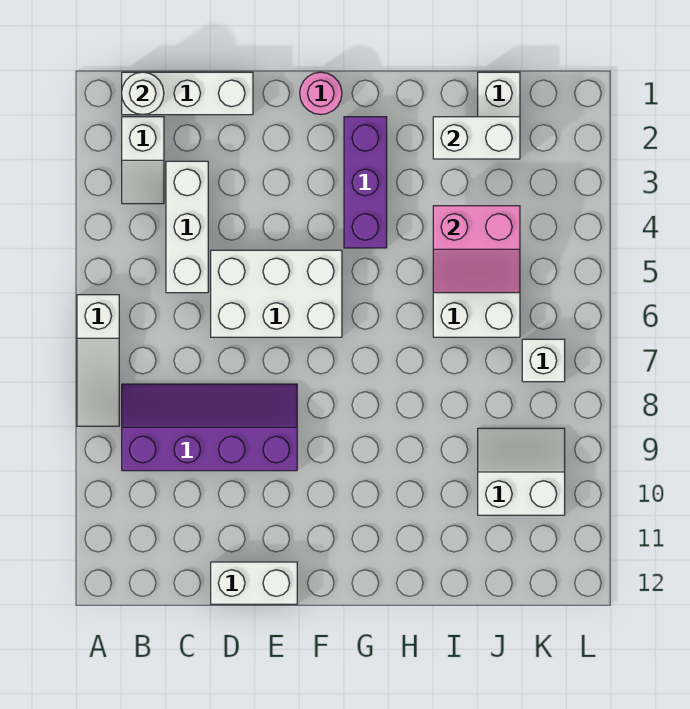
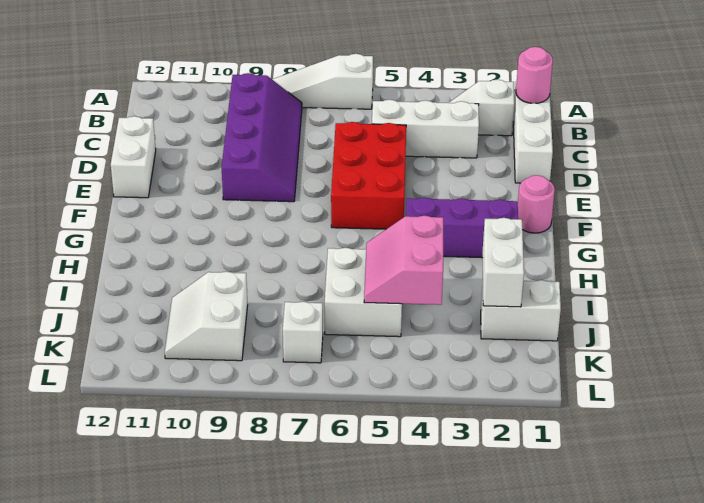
white round brick B1 level 2 -> pink round brick B1 level 2
white brick D5:F6 level 1 -> red brick D5:F6 level 1
white slope J9:K10 level 1 top 10 -> white slope J9:K10 level 1 top 9

